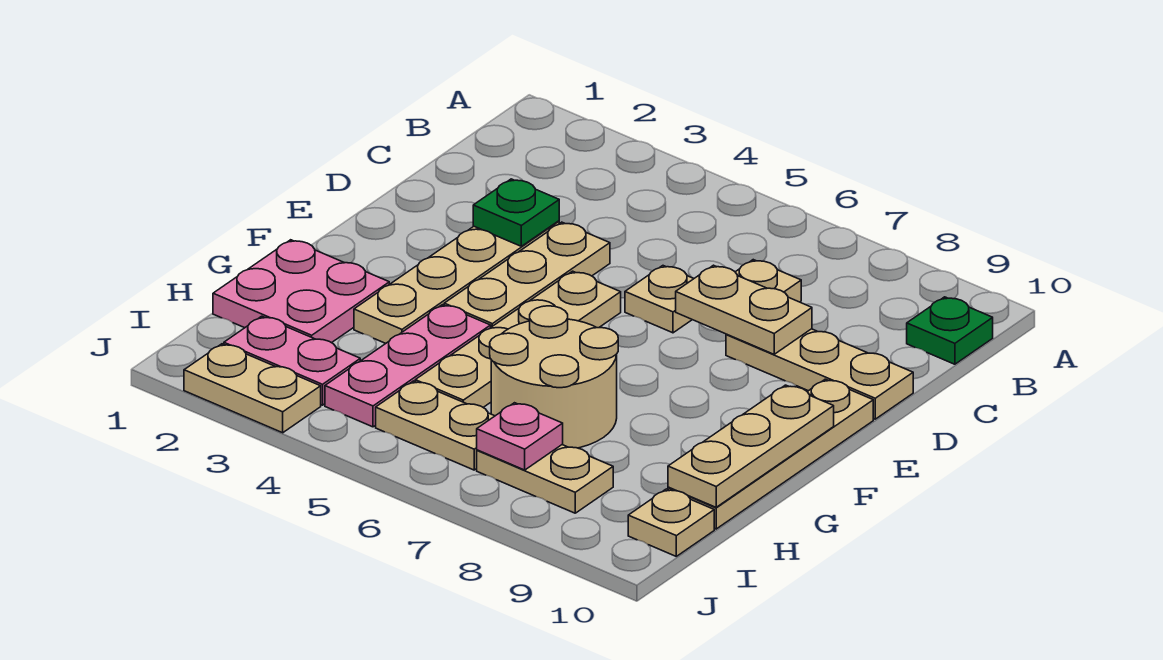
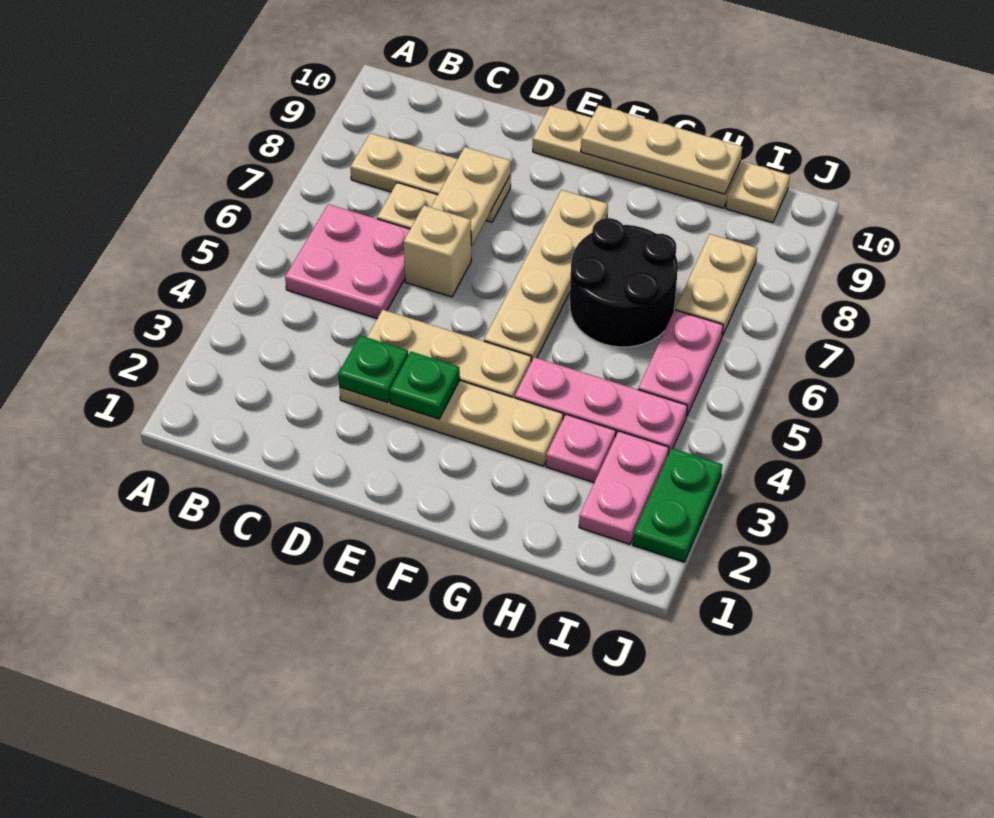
green plate B10 level 1 -> green plate E3 level 2
tan plate D6 level 1 -> tan brick D6 level 1
tan plate D8:D10 level 1 -> tan plate B8:D8 level 1
tan plate E5:H5 level 1 -> tan plate F5:F8 level 1
pink plate G1:H2 level 1 -> pink plate B5:C6 level 1
tan round brick G6:H7 level 1 -> black round brick G6:H7 level 1
tan plate I5:I6 level 1 -> pink plate I5:I6 level 1
pink plate I7 level 2 -> pink plate H3 level 1
tan plate J2:J3 level 1 -> green plate J2:J3 level 1

